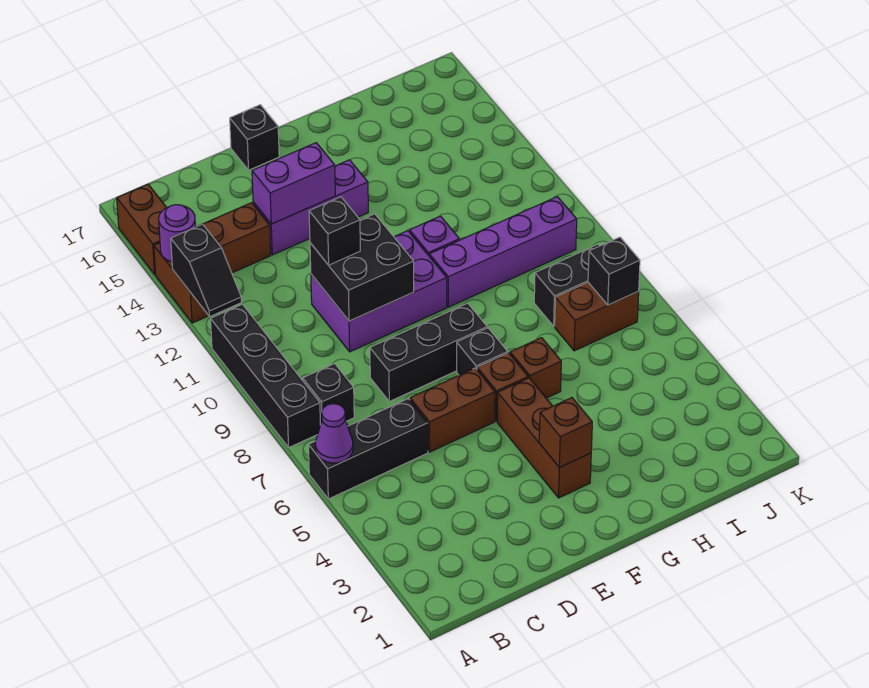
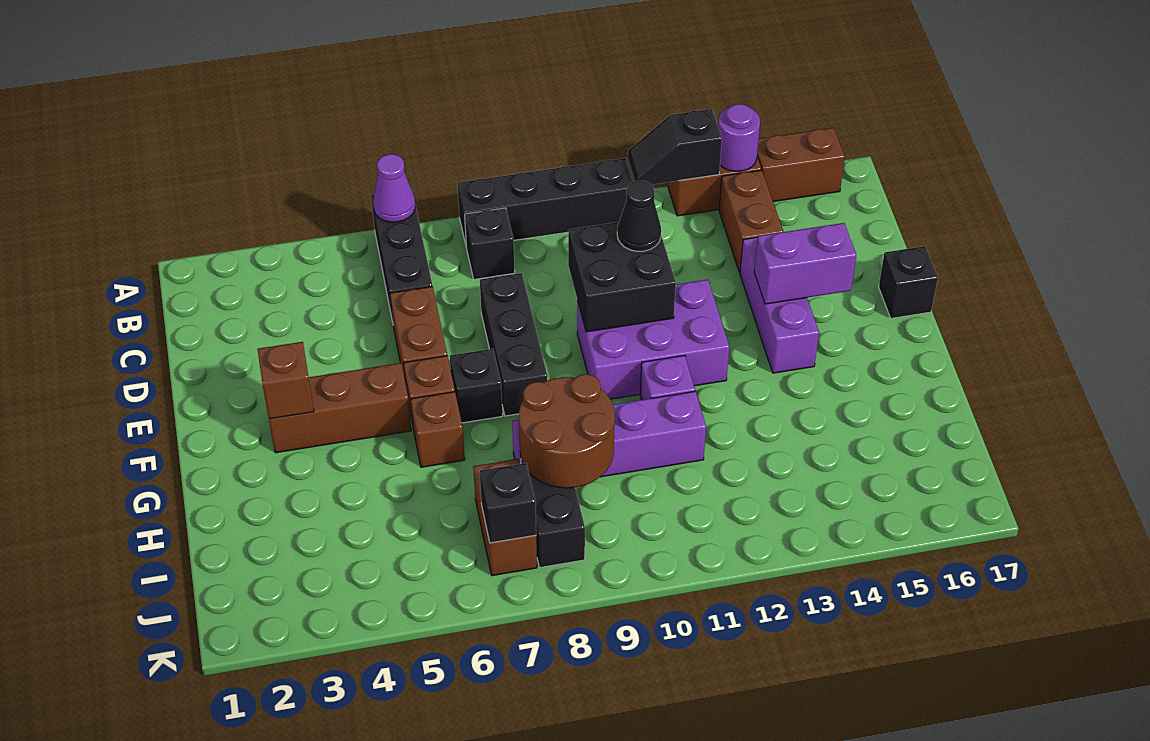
purple brick D10:F11 level 1 -> purple brick E10:F12 level 1
black brick D11 level 3 -> black cone D11 level 3
purple brick D14:E14 level 2 -> purple brick E14:E15 level 2
purple brick G10:J10 level 1 -> purple brick H8:H11 level 1
none -> brown round brick H8:I9 level 2

